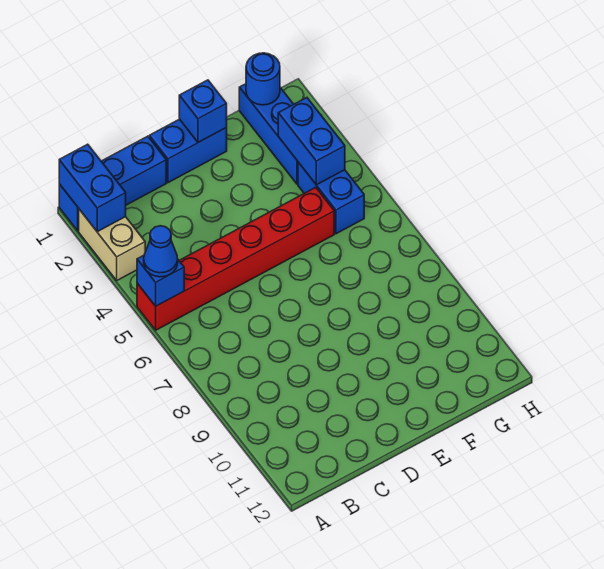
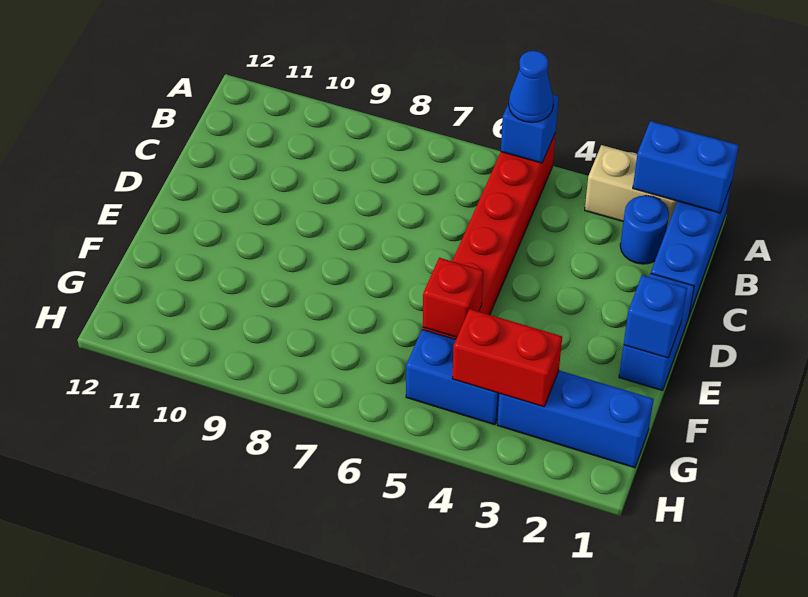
none -> red brick F5 level 2
blue round brick G1 level 2 -> blue round brick B2 level 1
blue brick G3:G4 level 2 -> red brick G3:G4 level 2

